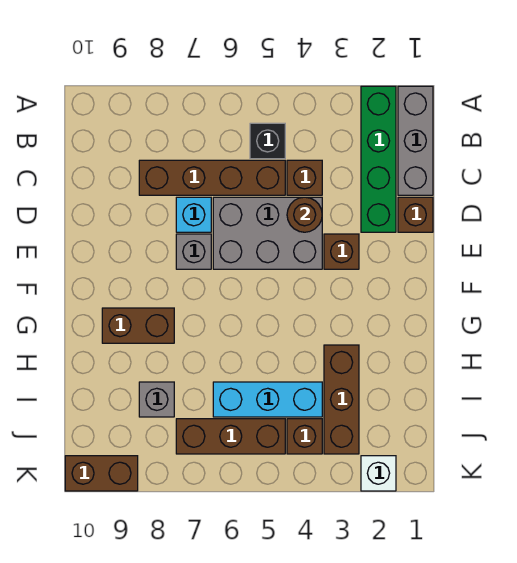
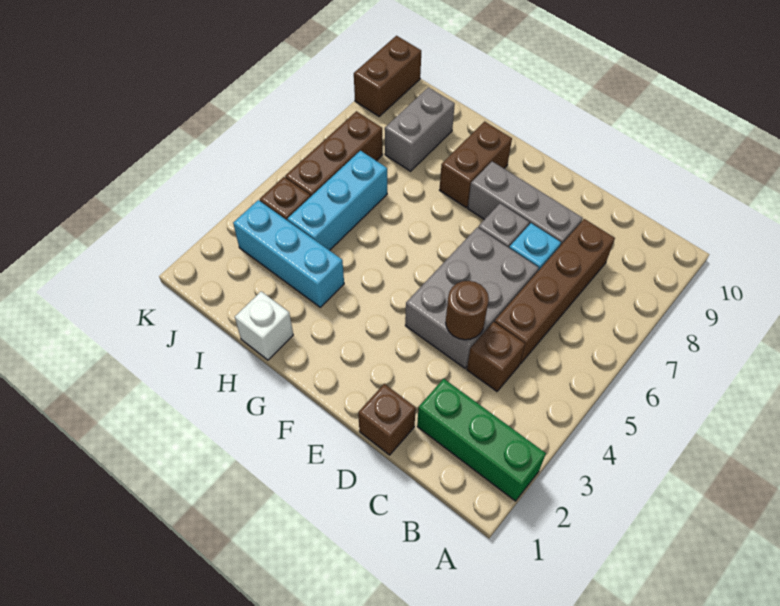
grey brick A1:C1 level 1 -> grey brick D8:F8 level 1
green brick A2:D2 level 1 -> green brick A2:C2 level 1
black brick B5 level 1 -> none
brown brick E3 level 1 -> none
brown brick H3:J3 level 1 -> cyan brick H3:J3 level 1
grey brick I8 level 1 -> grey brick I8:I9 level 1
white brick K2 level 1 -> white brick H1 level 1

